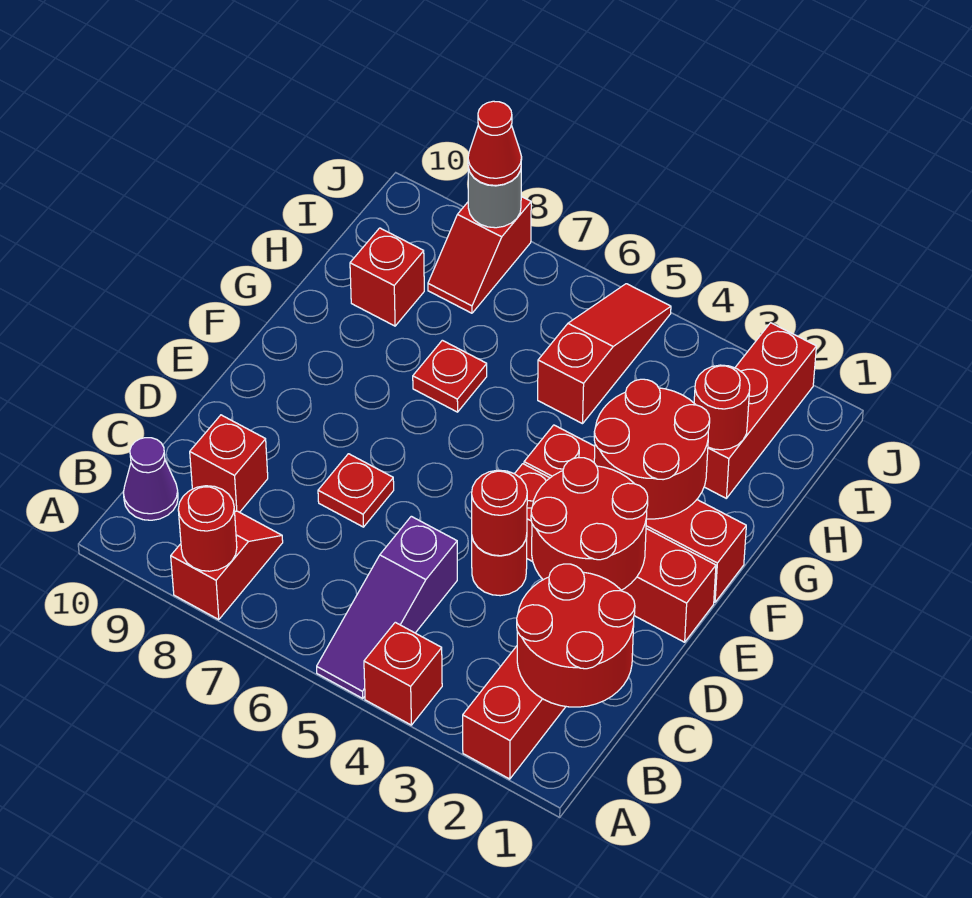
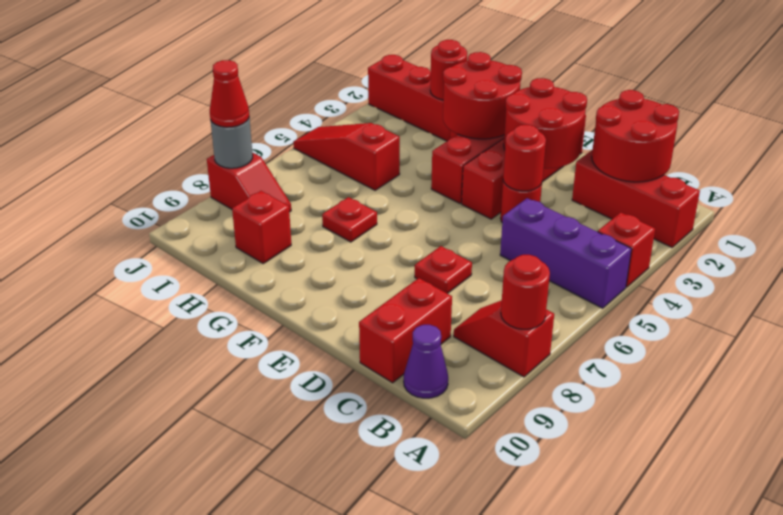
purple slope A5:C5 level 1 top C -> purple brick A5:C5 level 1
red brick C9 level 1 -> red brick C9:C10 level 1

